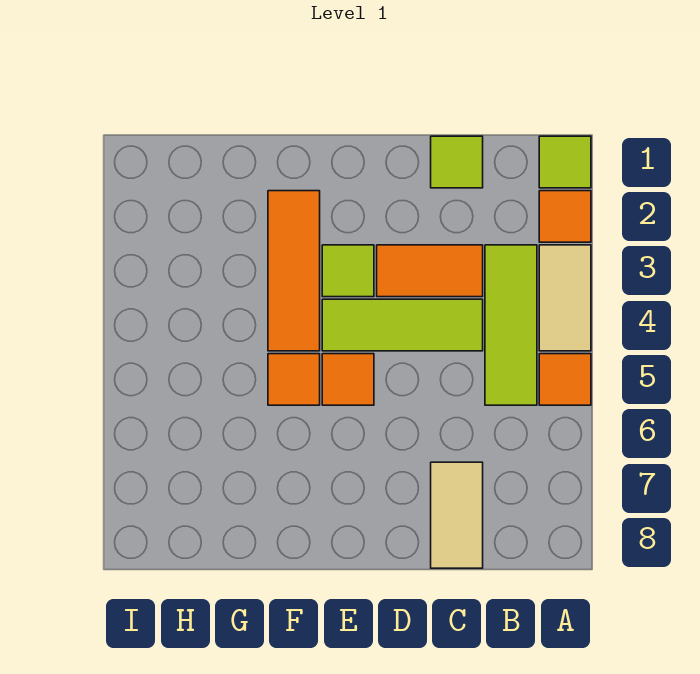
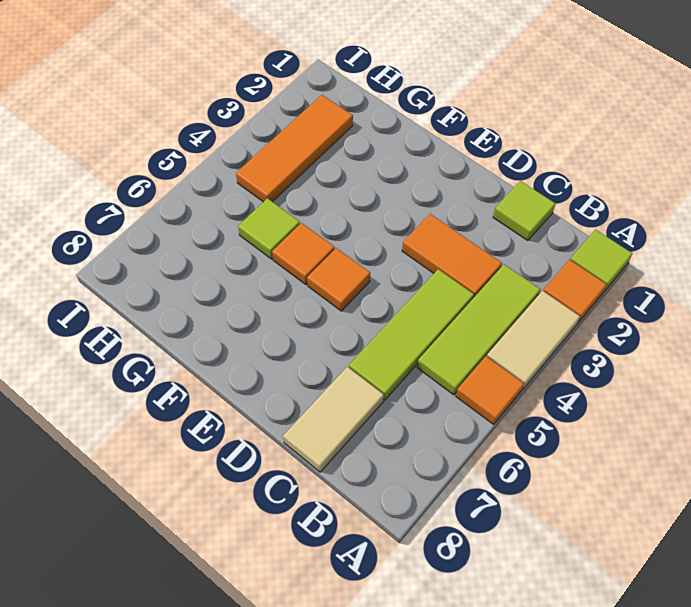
lime tile C4:E4 level 1 -> lime tile C4:C6 level 1
lime tile E3 level 1 -> lime tile G5 level 1
orange tile F2:F4 level 1 -> orange tile H2:H4 level 1

